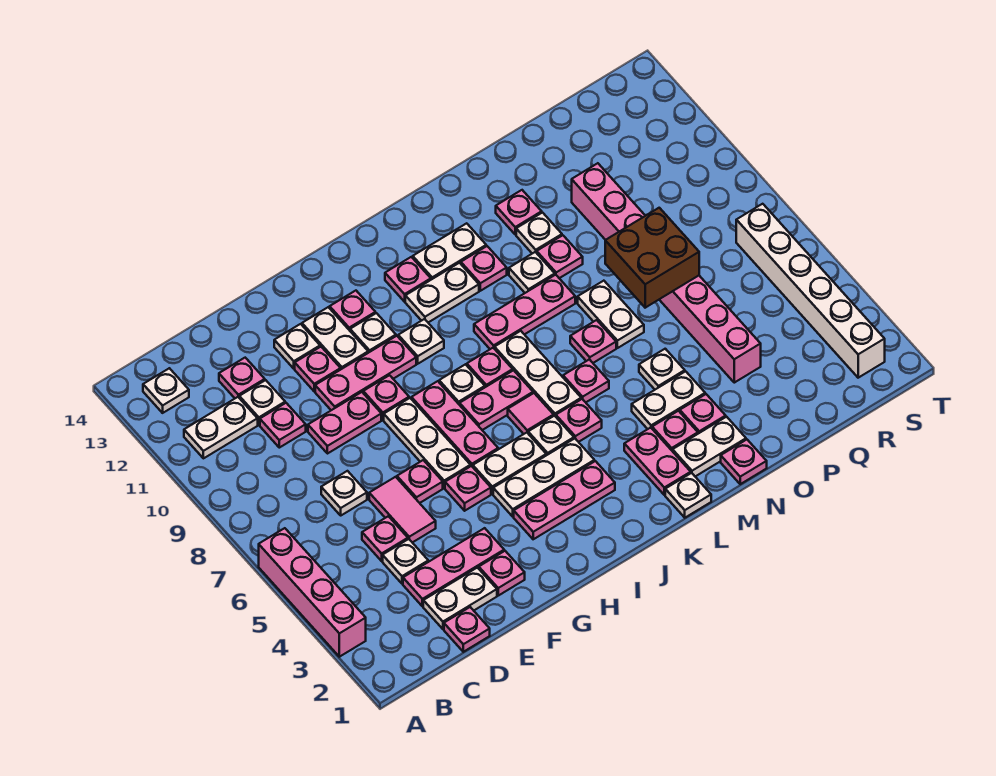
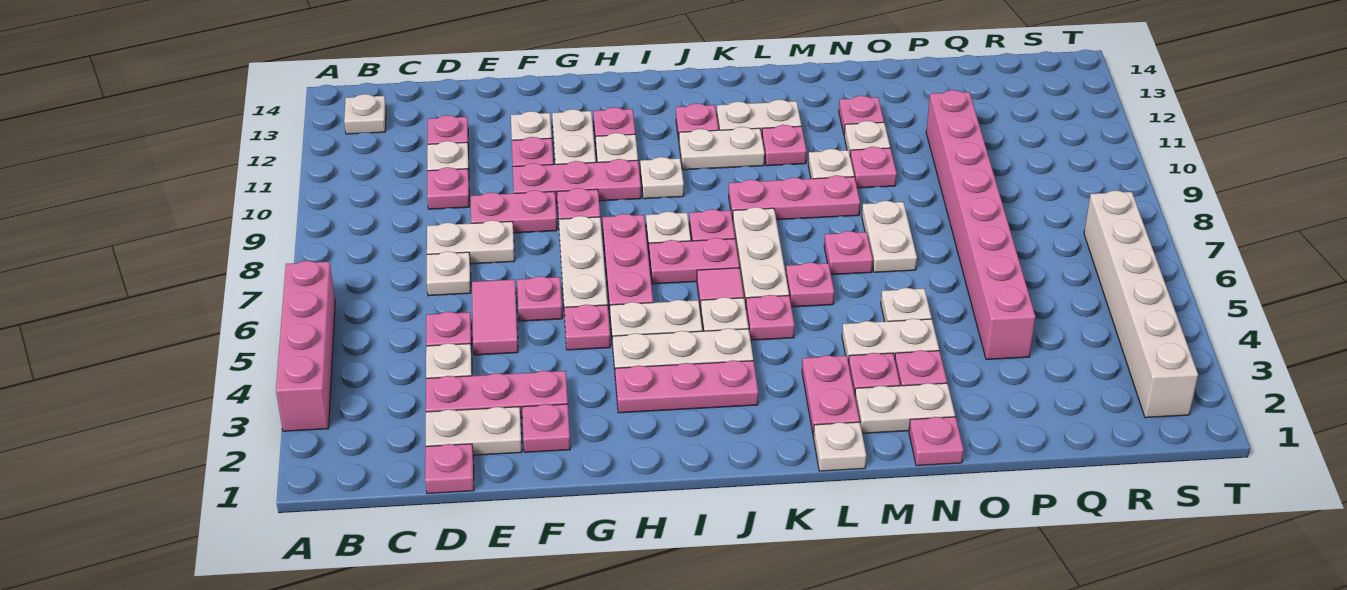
white plate B11:C11 level 1 -> white plate D8:E8 level 1
brown brick O7:P8 level 2 -> none

